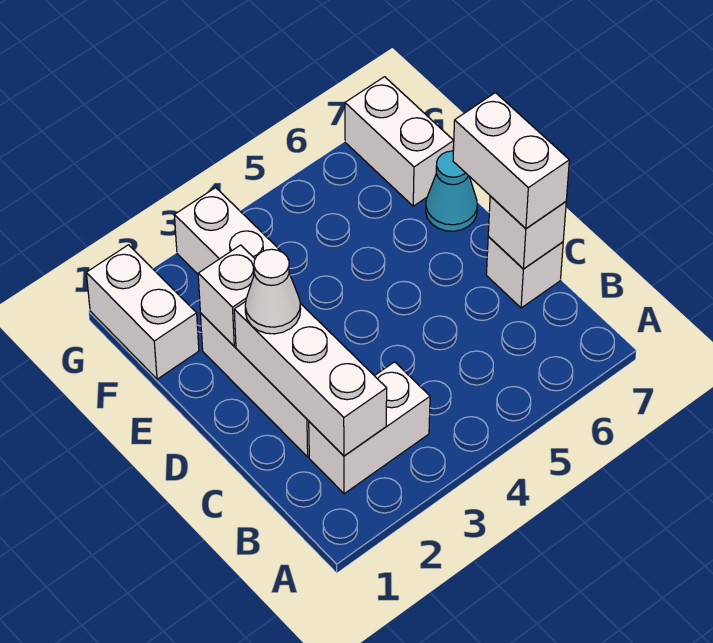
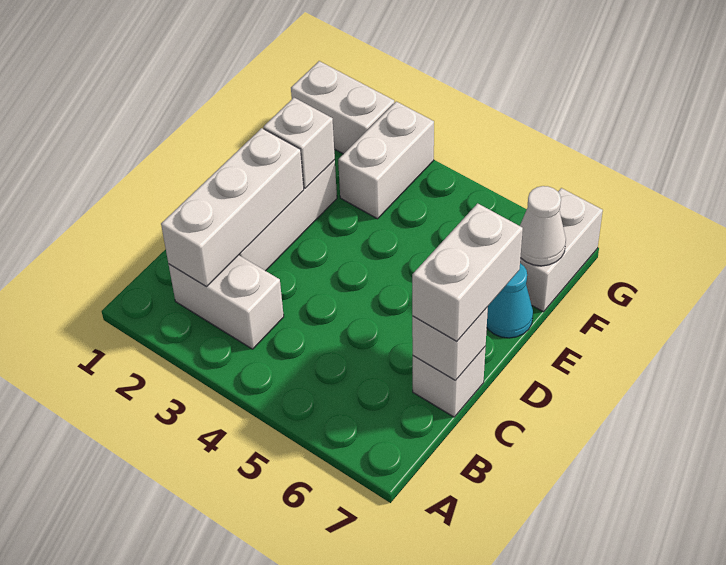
white cone D2 level 3 -> white cone F7 level 2
white brick F1:G1 level 1 -> white brick G1:G2 level 1

